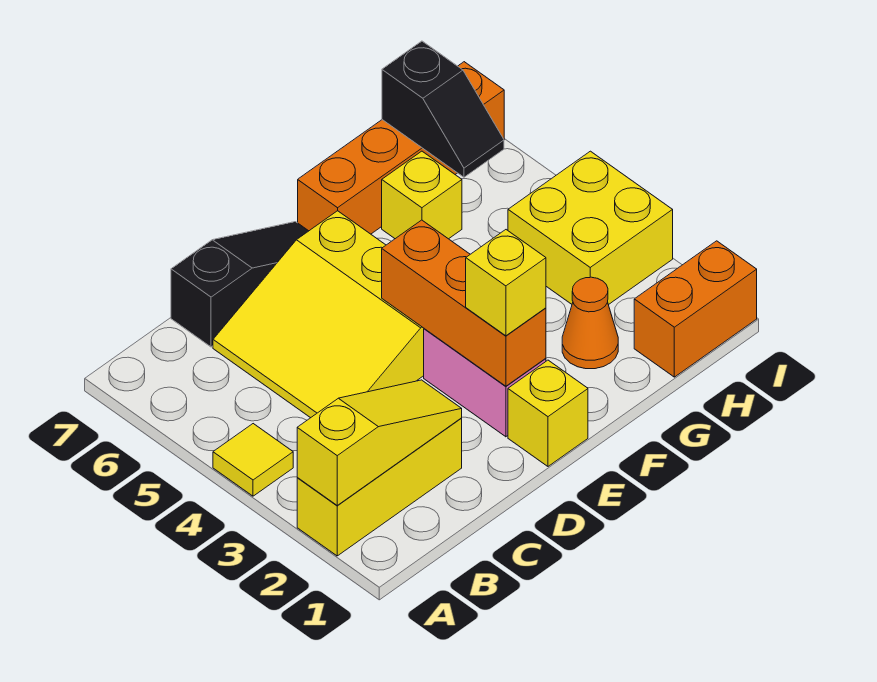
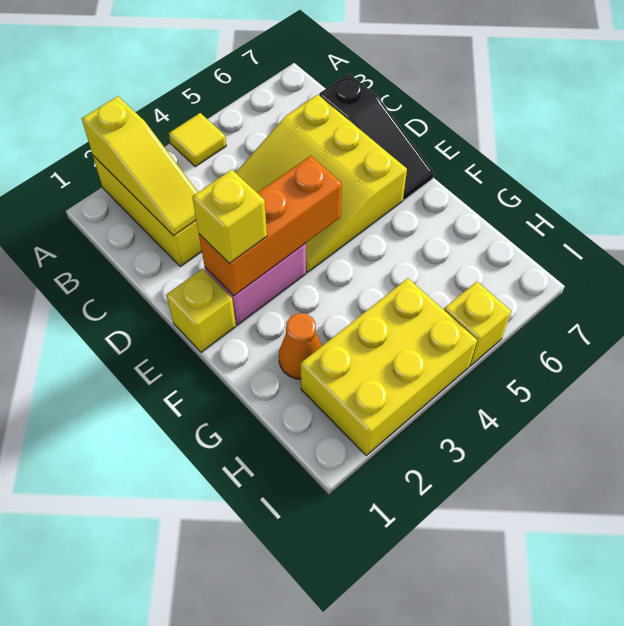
yellow slope C4:E6 level 1 top E -> yellow slope C4:E6 level 1 top 6
orange brick F7:I7 level 1 -> none
yellow brick G6 level 1 -> yellow brick I5 level 1
orange brick H1:I1 level 1 -> none
yellow brick H3:I4 level 1 -> yellow brick H2:I4 level 1
black slope H6:H7 level 2 top 7 -> none

